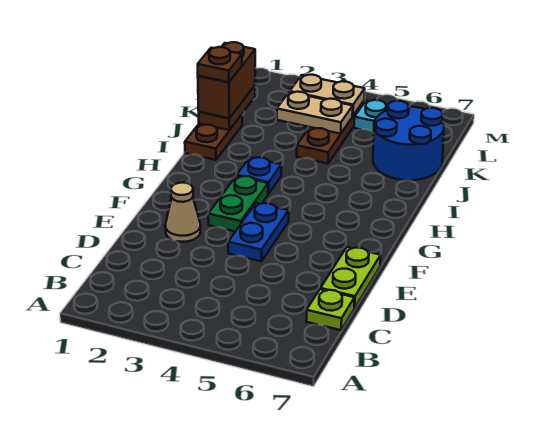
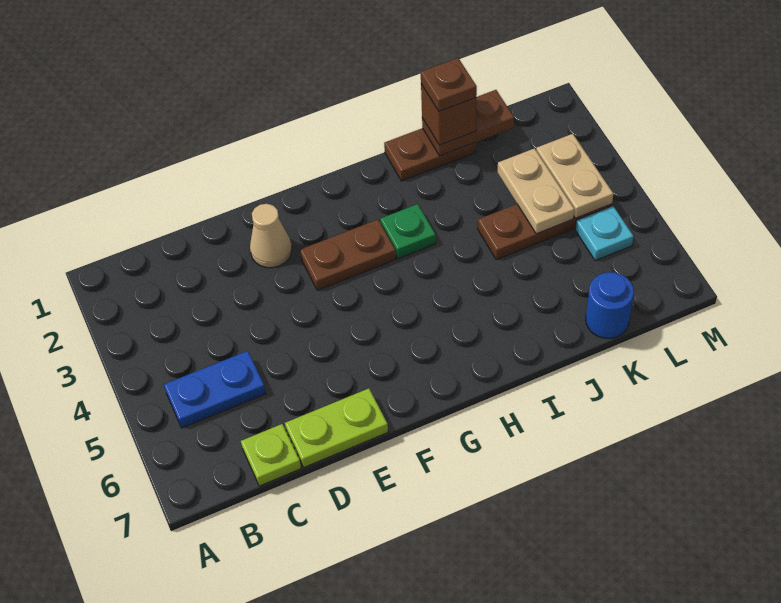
blue plate E4:F4 level 1 -> blue plate B5:C5 level 1
green plate F3:G3 level 1 -> brown plate F3:G3 level 1
blue plate H3 level 1 -> green plate H3 level 1
brown brick J1:K1 level 3 -> brown brick J1 level 3
blue round brick J6:K7 level 1 -> blue round brick K7 level 1

